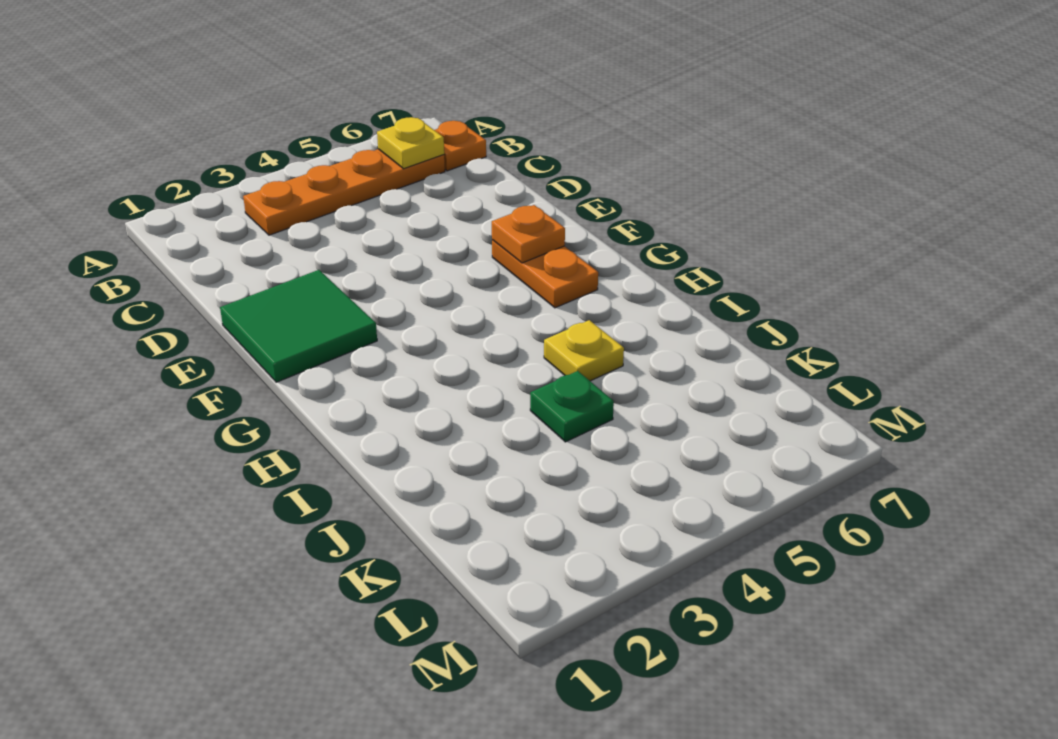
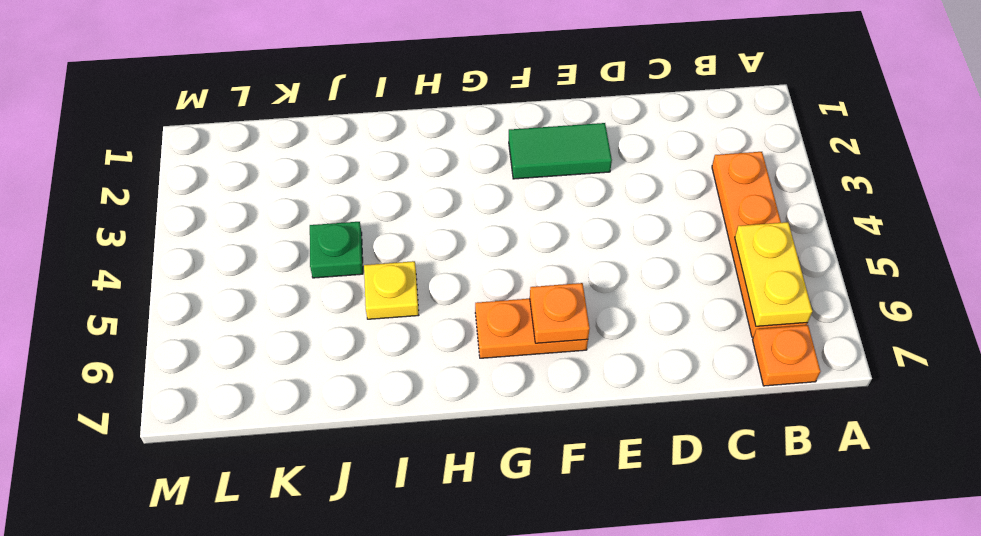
yellow plate B6 level 2 -> yellow plate B5:B6 level 2
green tile E1:F2 level 1 -> green tile E2:F2 level 1

